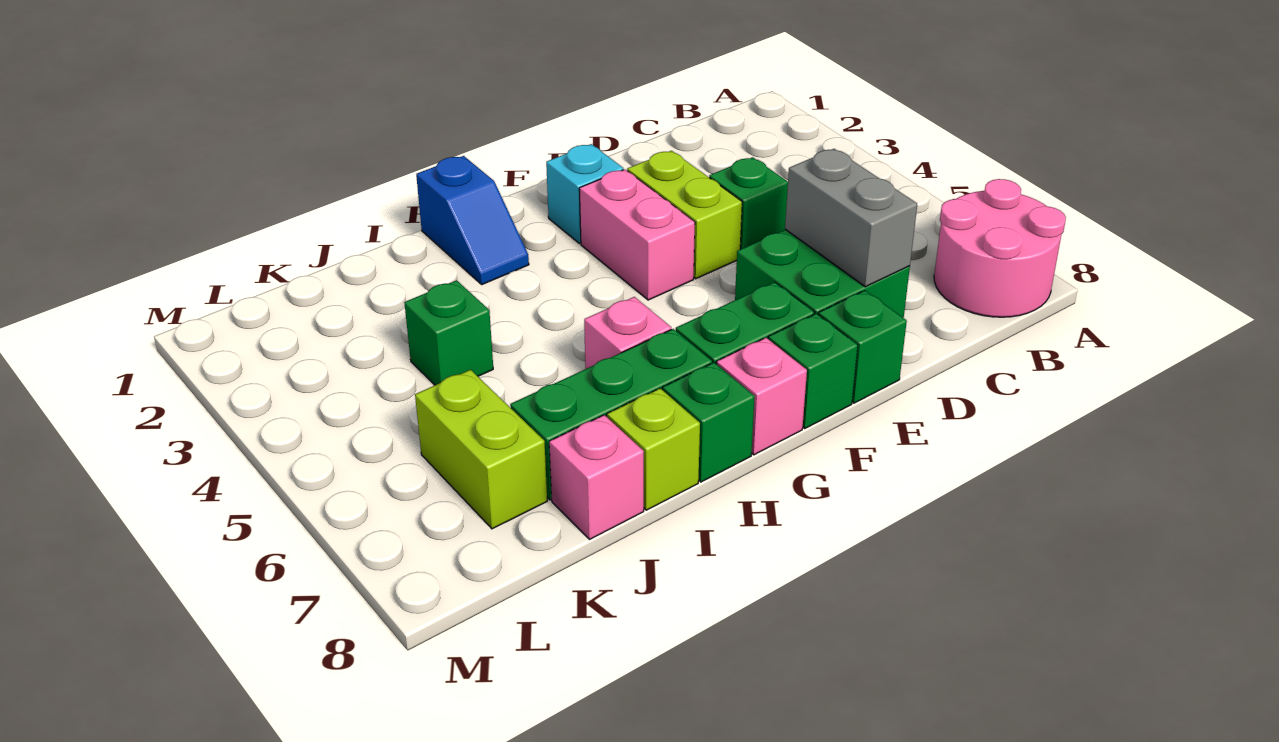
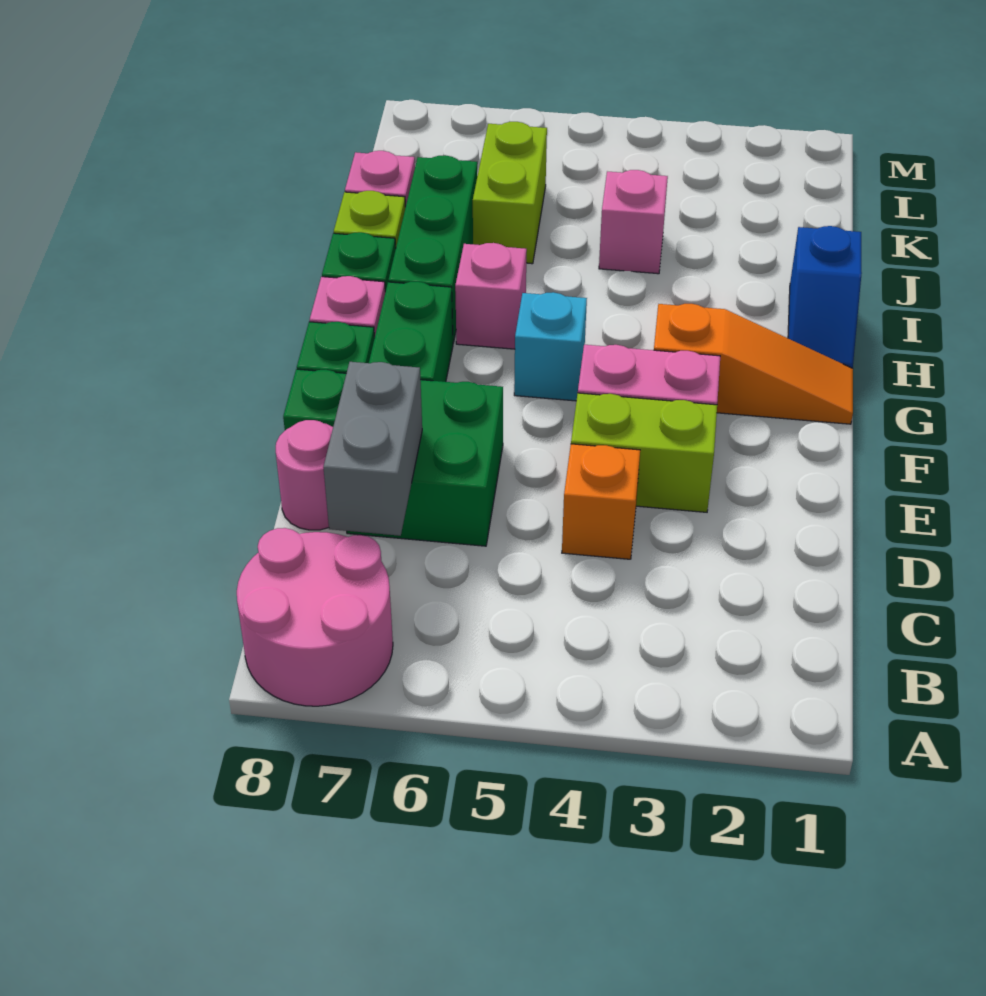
green brick D4 level 1 -> orange brick D4 level 1
grey brick D6:D7 level 2 -> grey brick C7:D7 level 2
none -> pink round brick D8 level 1
cyan brick F2 level 1 -> cyan brick G5 level 1
none -> orange slope G1:G3 level 1 top 3
blue slope H1:H2 level 1 top 1 -> blue slope H1:I1 level 1 top I
green brick J4 level 1 -> pink brick J4 level 1
lime brick K6:K7 level 1 -> lime brick J6:K6 level 1

